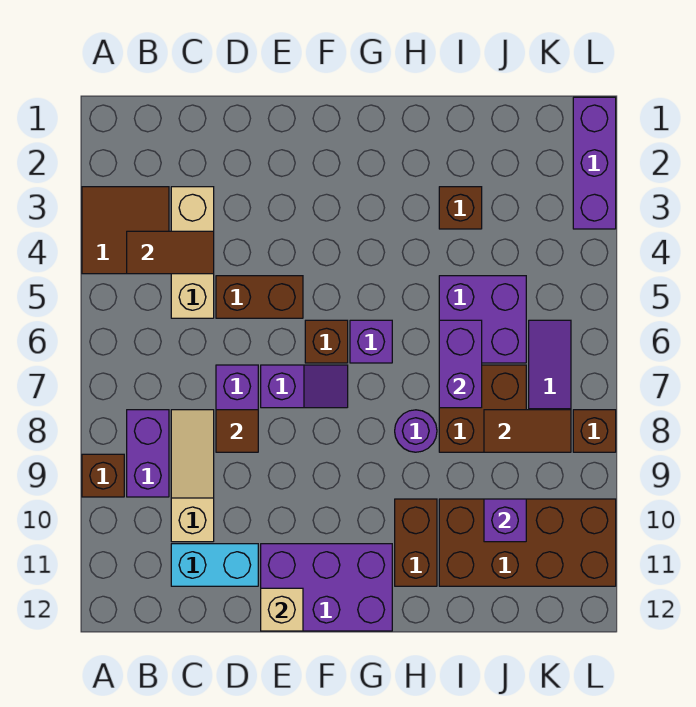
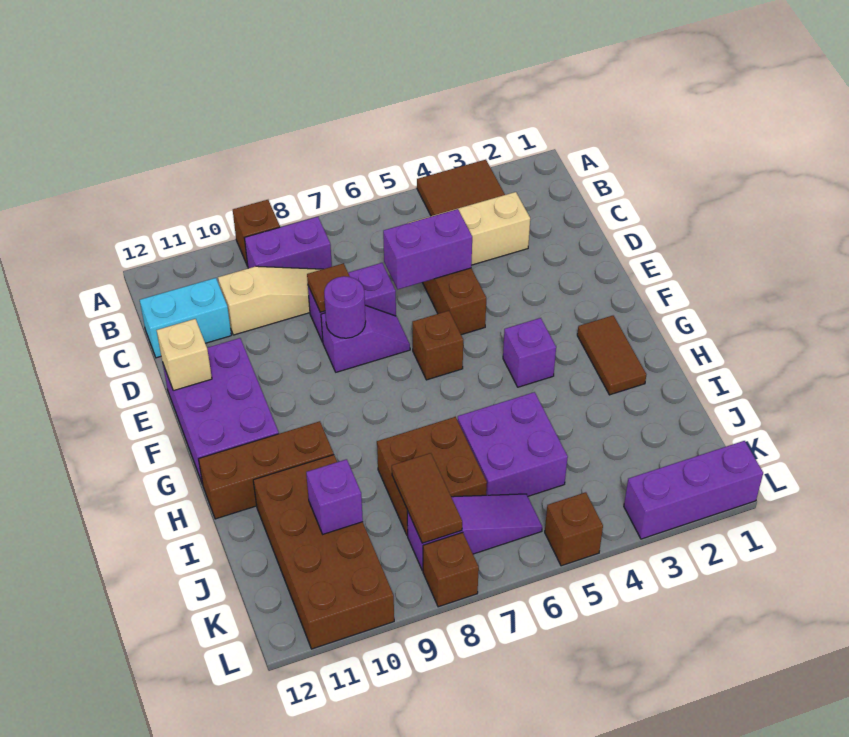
brown tile B4:C4 level 2 -> brown tile G2:H2 level 1
cyan brick C11:D11 level 1 -> cyan brick C11:C12 level 1
purple slope E7:F7 level 1 top E -> purple slope E7:E8 level 1 top 8
purple brick G6 level 1 -> purple brick G4 level 1
purple round brick H8 level 1 -> purple round brick E8 level 2
brown brick H10:H11 level 1 -> brown brick H10:H12 level 1
brown brick I3 level 1 -> brown brick L5 level 1
purple brick I6:I7 level 2 -> purple brick D5:D6 level 2

